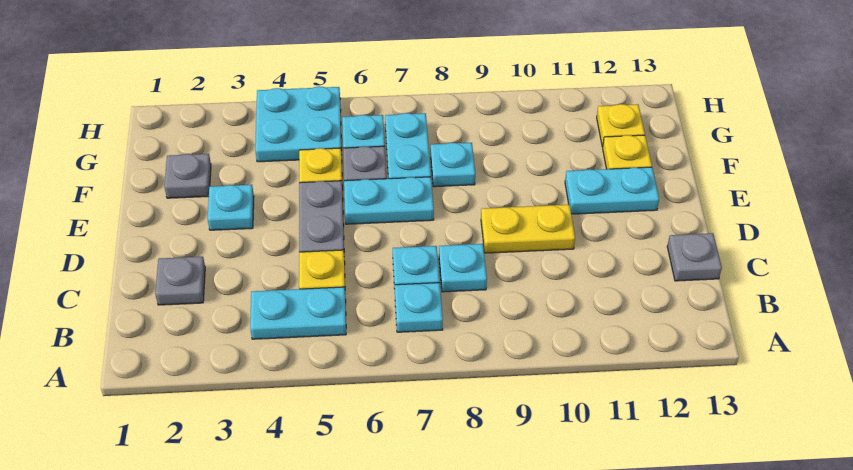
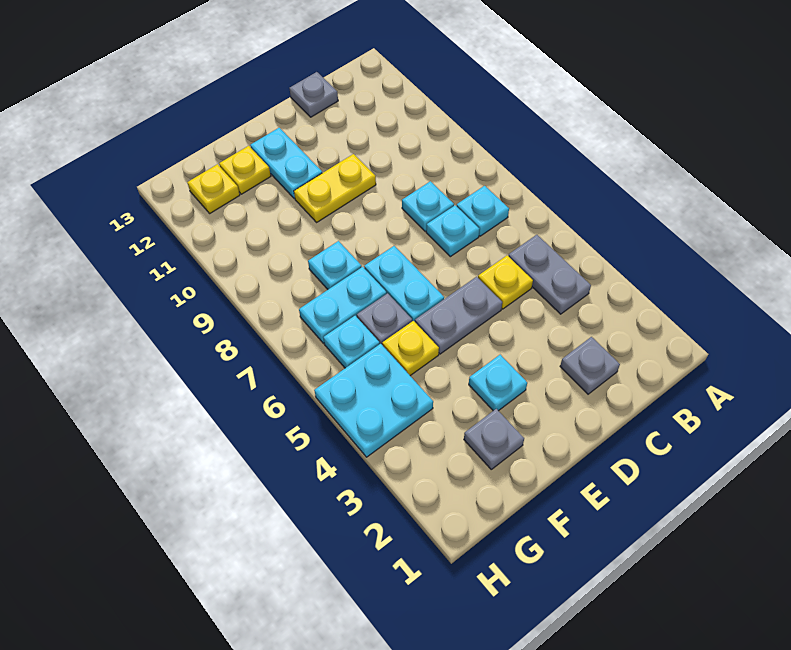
cyan plate B4:B5 level 1 -> grey plate B4:B5 level 1
yellow plate D9:D10 level 1 -> yellow plate D10:E10 level 1

